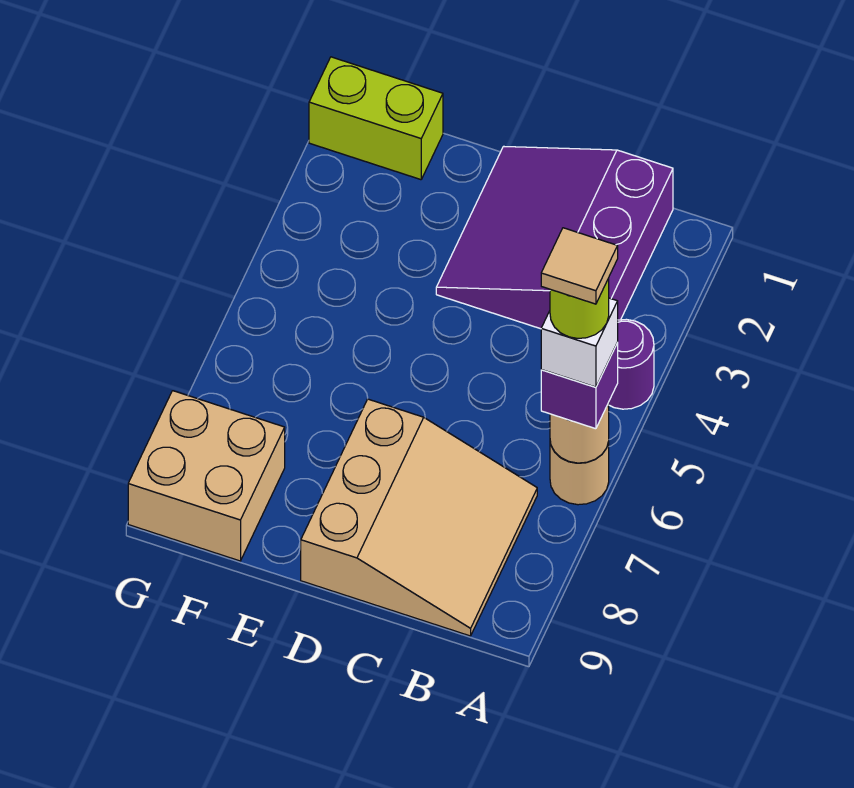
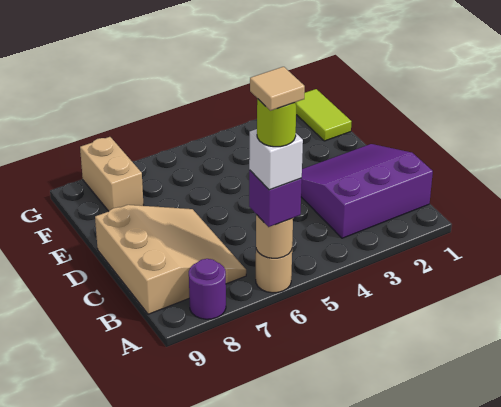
purple round brick A4 level 1 -> purple round brick A8 level 1
tan slope B7:D9 level 1 top D -> tan slope B7:D9 level 1 top 9
lime brick F1:G1 level 1 -> lime tile F1:G1 level 1
tan brick F8:G9 level 1 -> tan brick F8:G8 level 1

